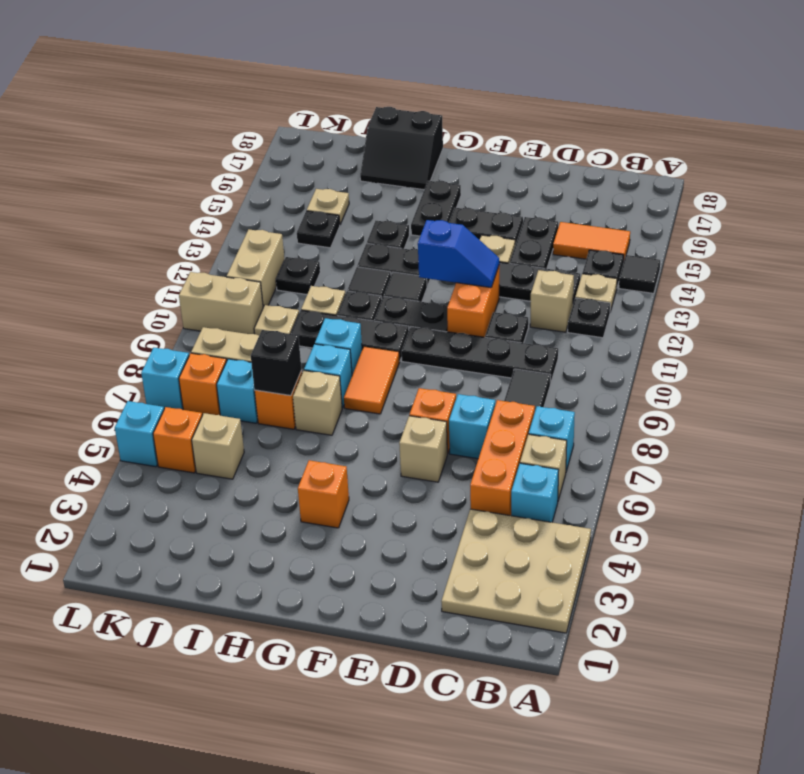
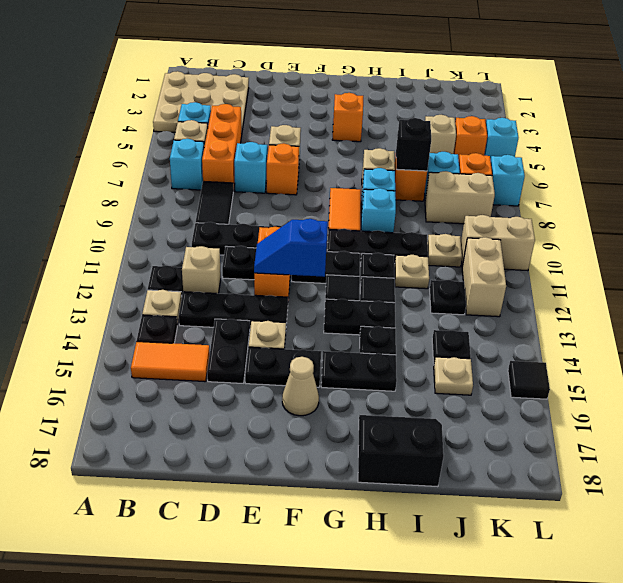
black tile A14 level 1 -> black tile L15 level 1
none -> tan cone F16 level 1
black plate G15:G16 level 1 -> black plate G15:H15 level 1

